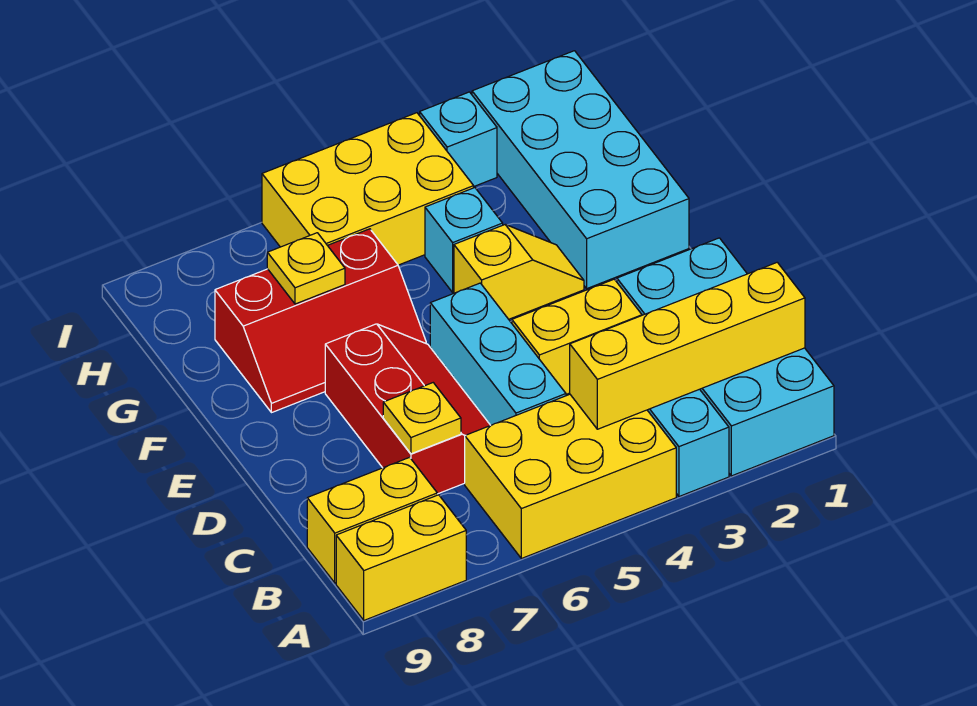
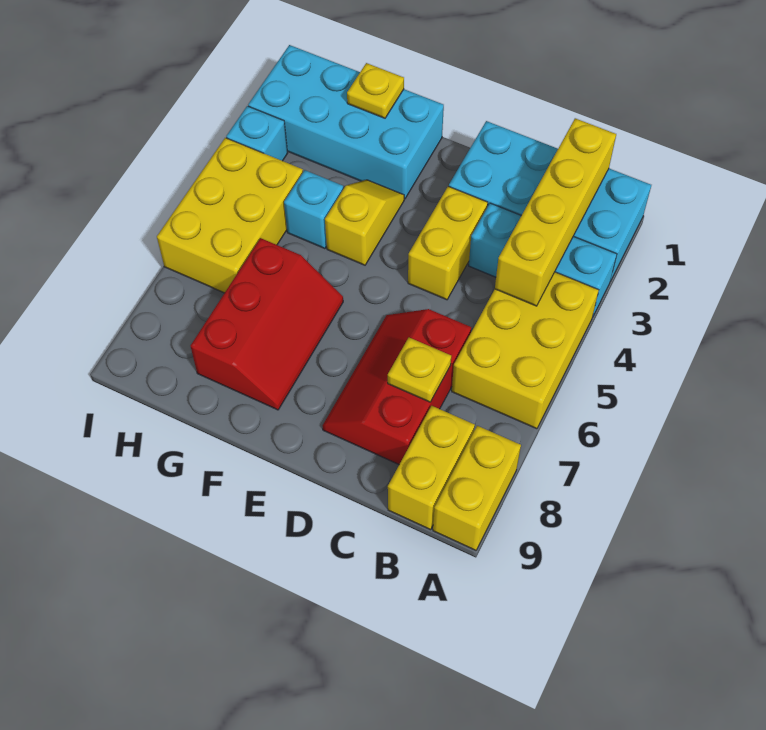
cyan brick C5:E5 level 1 -> none
red slope C6:E7 level 1 top 7 -> red slope C6:D8 level 1 top C
yellow plate G7 level 2 -> yellow plate G1 level 2

